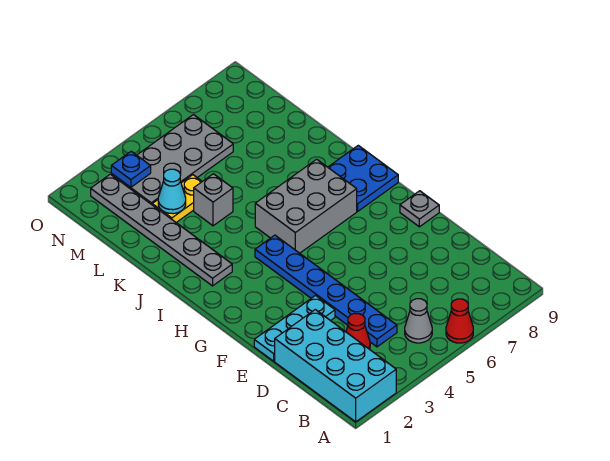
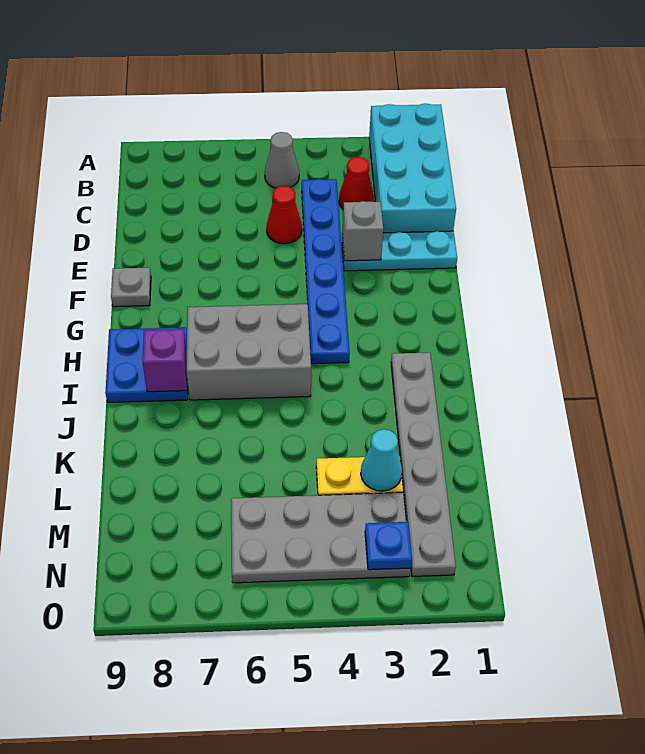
red cone A6 level 1 -> red cone D5 level 1
none -> purple brick I8 level 2
grey brick K4 level 1 -> grey brick E3 level 2

